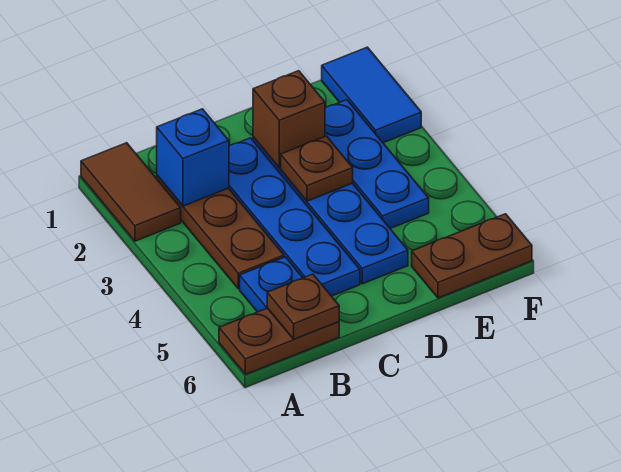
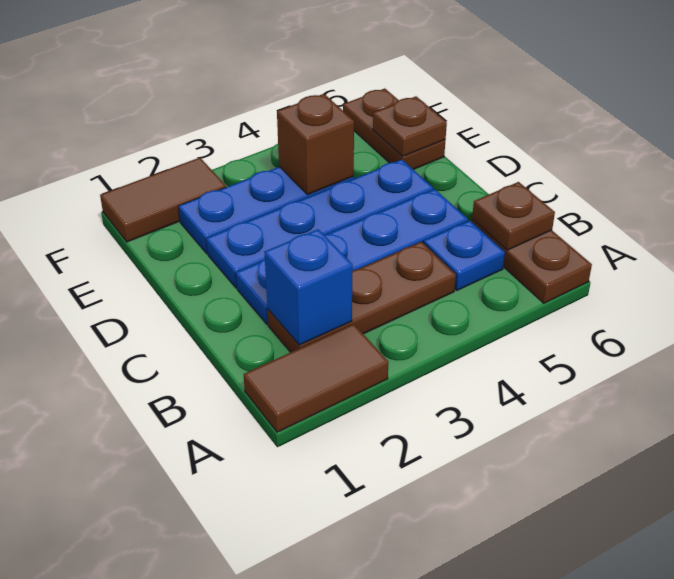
brown brick D2 level 2 -> brown brick E4 level 2
brown plate D3 level 2 -> brown plate E6 level 2
blue tile F1:F2 level 1 -> brown tile F1:F2 level 1

